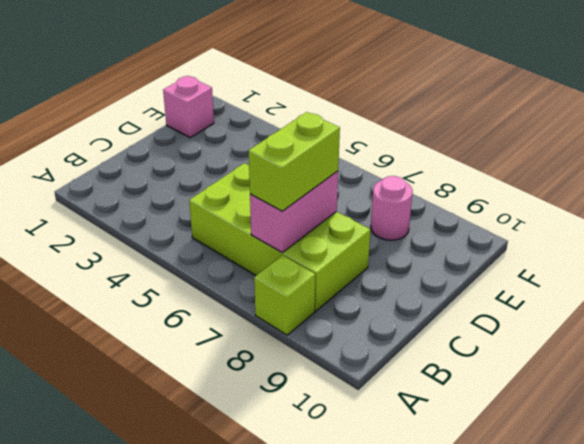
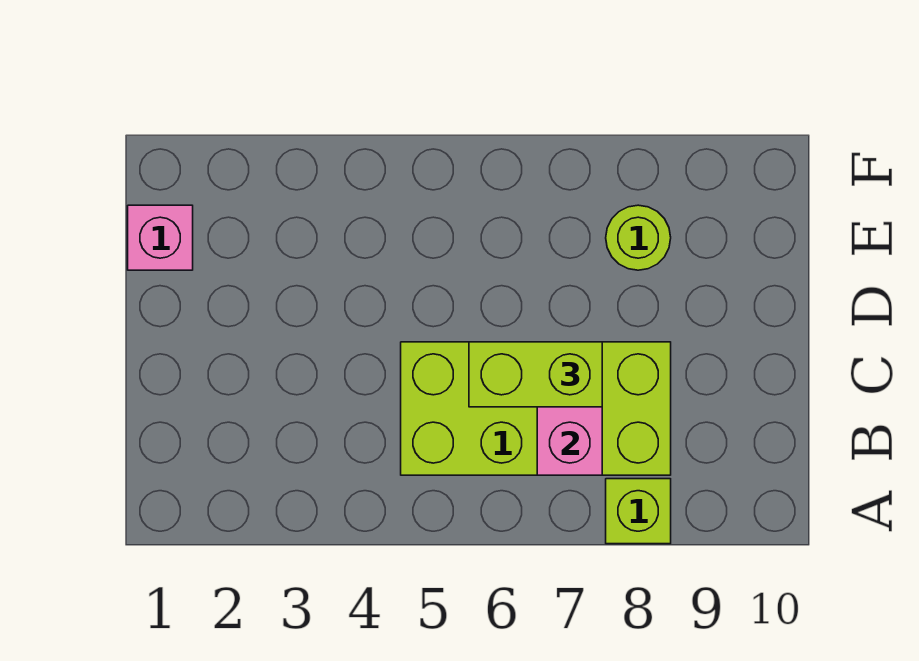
lime brick B7:C7 level 3 -> lime brick C6:C7 level 3
pink round brick E8 level 1 -> lime round brick E8 level 1

